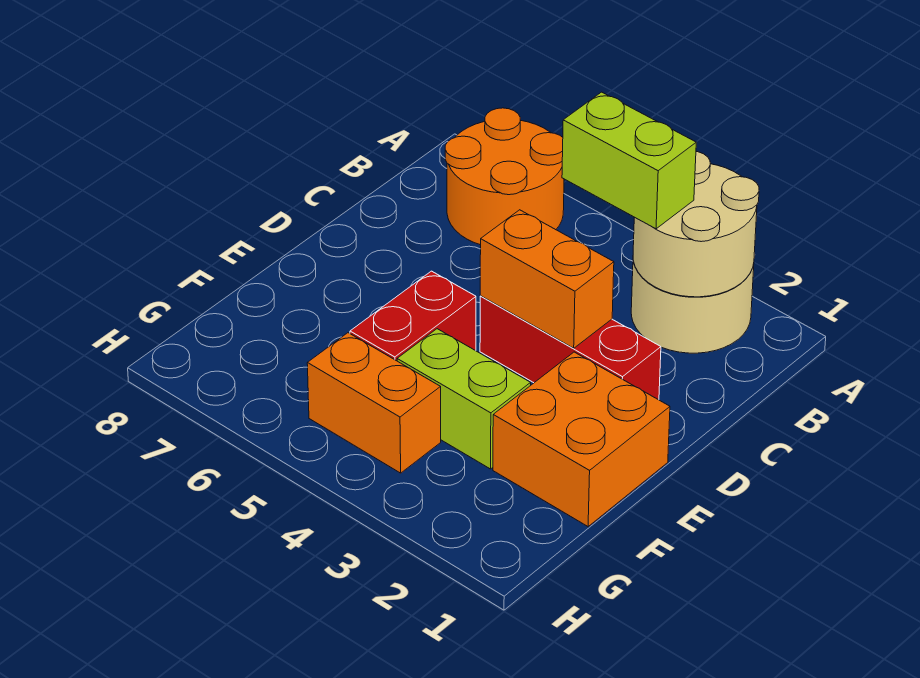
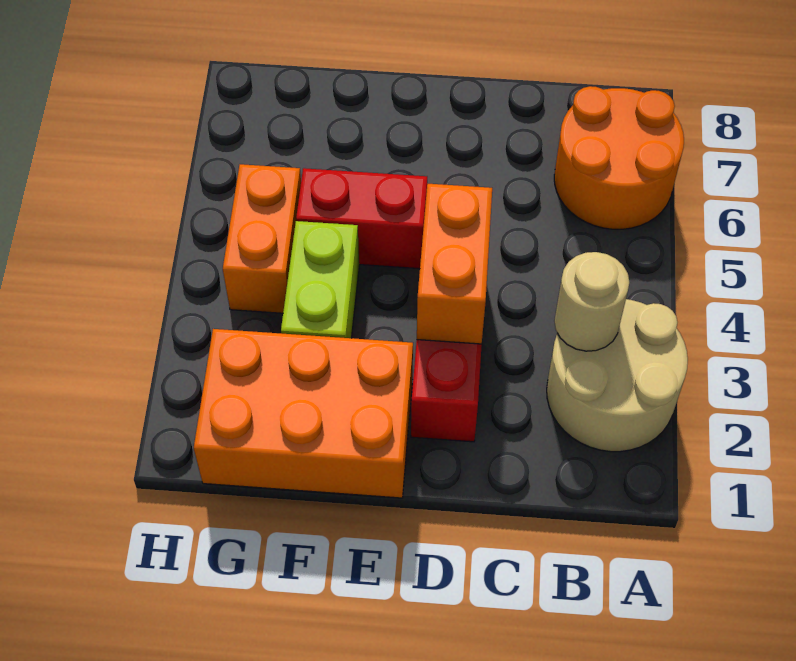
tan round brick A2:B3 level 2 -> tan round brick B3 level 2
lime brick B3:B4 level 3 -> none
orange brick E1:F2 level 1 -> orange brick E1:G2 level 1

